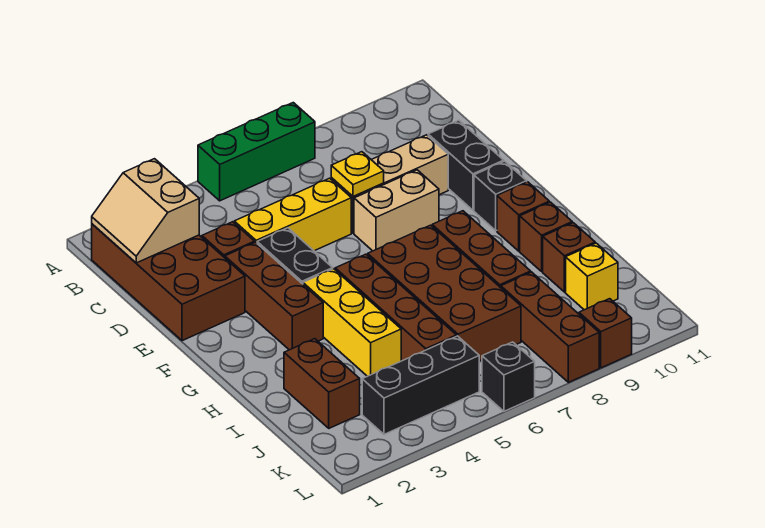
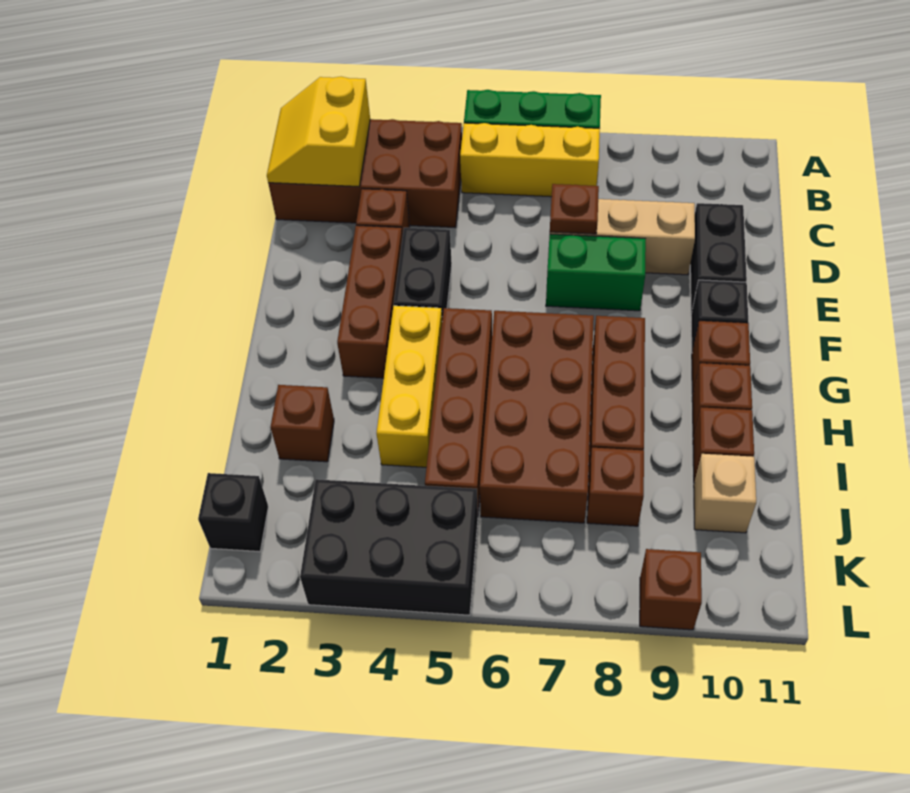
brown brick B1:E2 level 1 -> brown brick B1:C4 level 1
tan slope B1:C2 level 2 top 2 -> yellow slope B1:C2 level 2 top 2
yellow brick D4:D6 level 1 -> yellow brick B5:B7 level 1
yellow plate D7 level 2 -> brown plate D7 level 2
tan brick E7:E8 level 1 -> green brick E7:E8 level 1
brown brick I2:J2 level 1 -> brown brick I2 level 1
brown brick J8:L8 level 1 -> brown brick J8 level 1
yellow brick J10 level 1 -> tan brick J10 level 1
black brick K3:K5 level 1 -> black brick K3:L5 level 1
black brick L6 level 1 -> black brick K1 level 1

